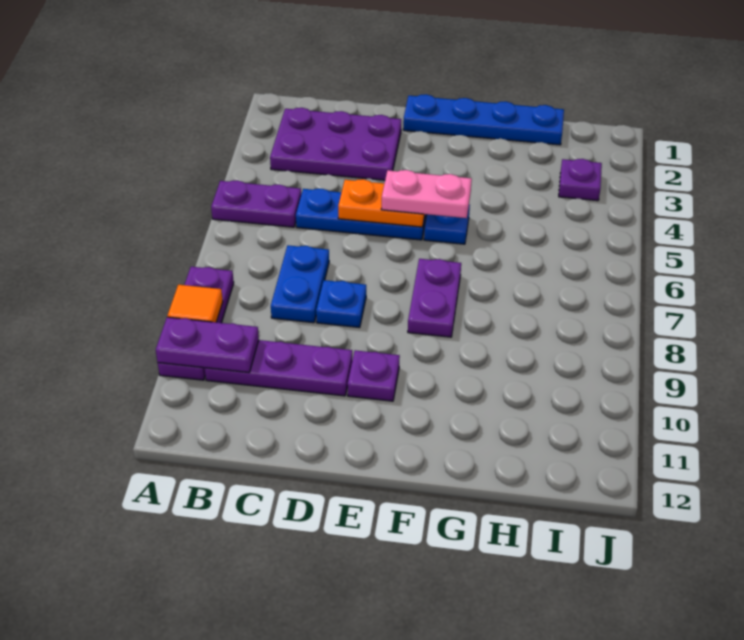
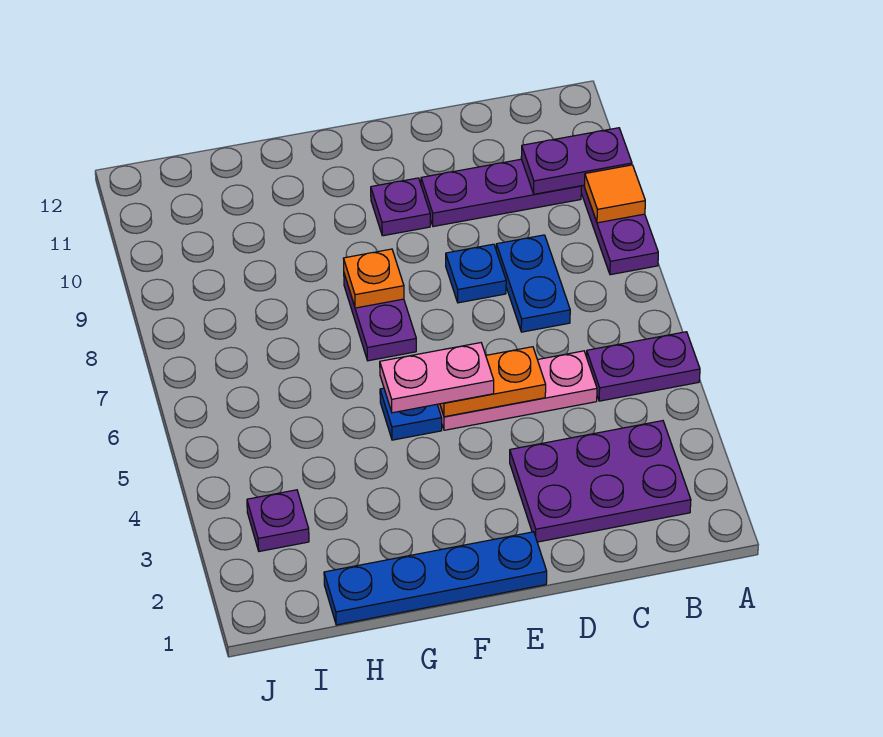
blue plate C5:E5 level 1 -> pink plate C5:E5 level 1
none -> orange plate F8 level 2

